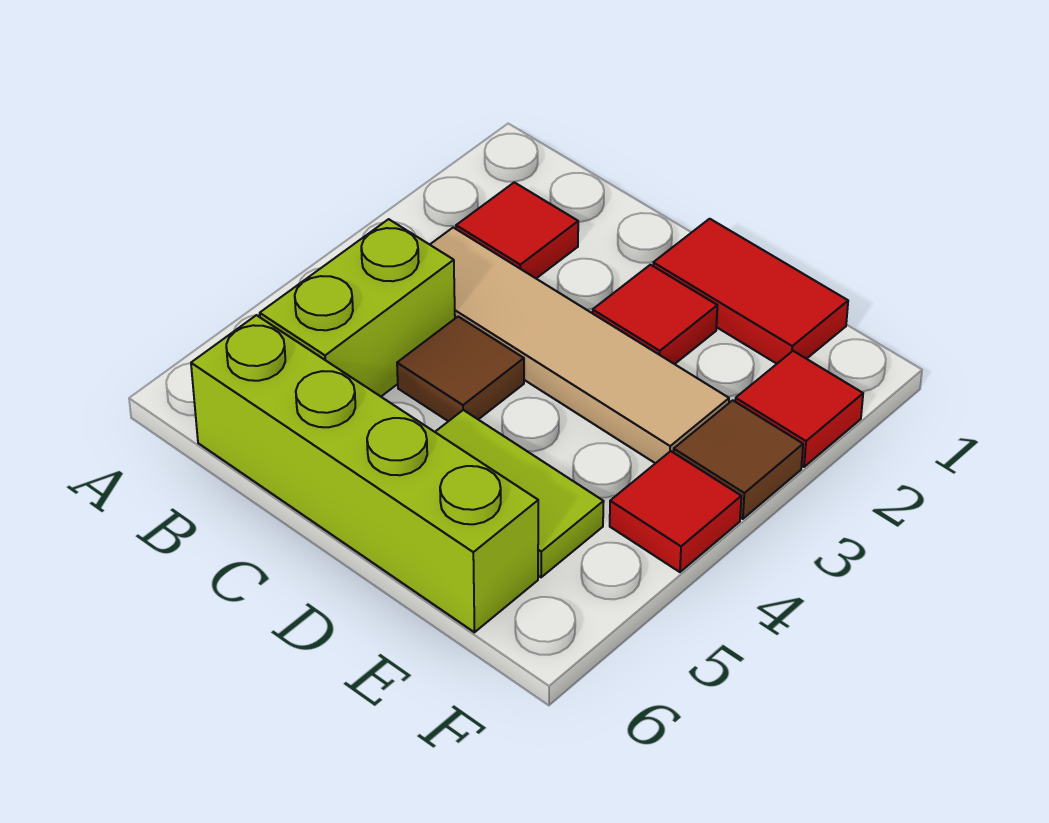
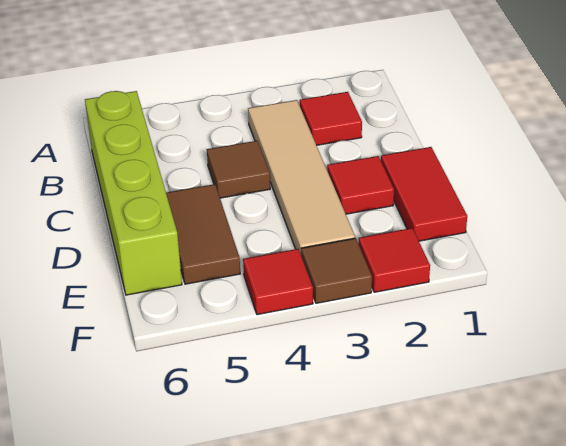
lime brick B4:B5 level 1 -> none
lime tile D5:E5 level 1 -> brown tile D5:E5 level 1

